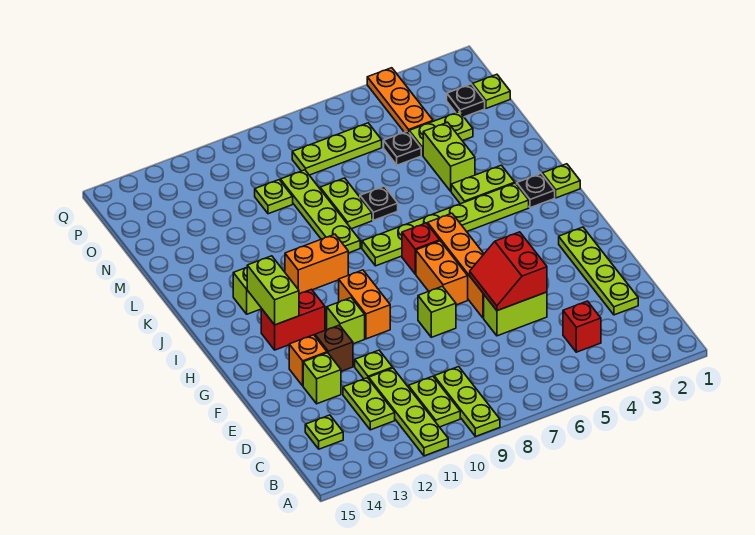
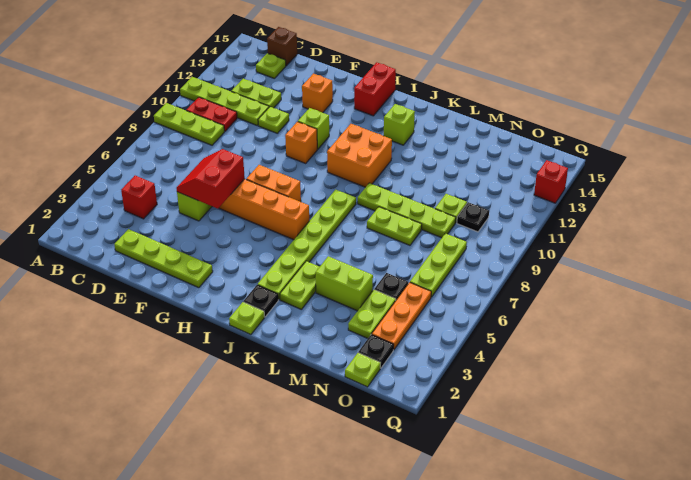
lime plate B10:C10 level 1 -> red plate B10:C10 level 1
red slope E5:F6 level 2 top 5 -> red slope E5:F6 level 2 top F
lime brick E13 level 1 -> none
lime brick F8 level 1 -> none
brown brick F12 level 1 -> brown brick C15 level 1
orange brick G10:H10 level 1 -> orange brick G10 level 1
red brick H12:H13 level 1 -> red brick H14:H15 level 1
lime brick H13:I13 level 2 -> none
red brick I7 level 1 -> red brick Q13 level 1
orange brick J10:J11 level 1 -> orange brick I10:J11 level 1
black plate L7 level 1 -> black plate O10 level 1
orange plate O4:Q4 level 1 -> orange plate O3:O5 level 1

